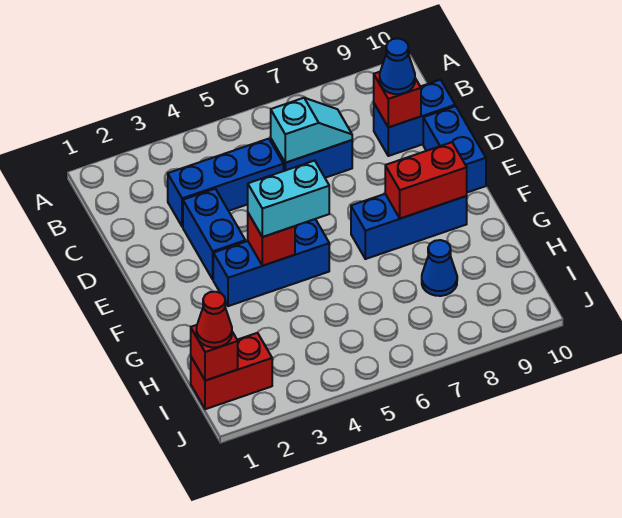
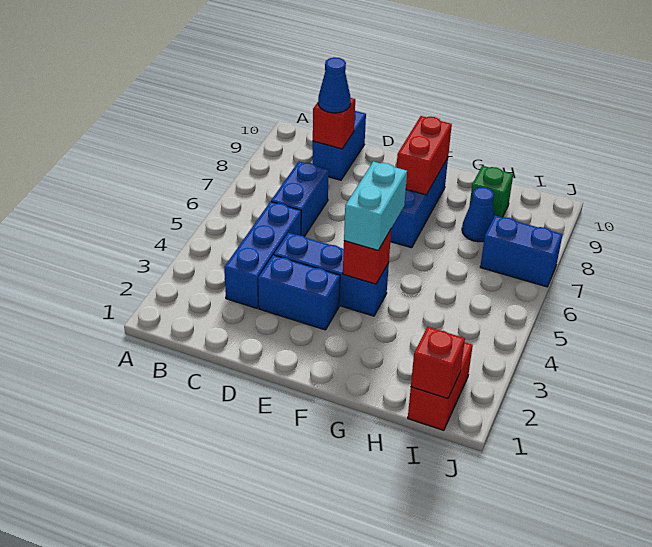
cyan slope C6:C7 level 2 top 6 -> none
blue brick D10:E10 level 1 -> blue brick I7:J7 level 1
blue brick F3:F5 level 1 -> blue brick D4:F4 level 1
none -> green brick H9 level 1
red cone I1 level 3 -> none

